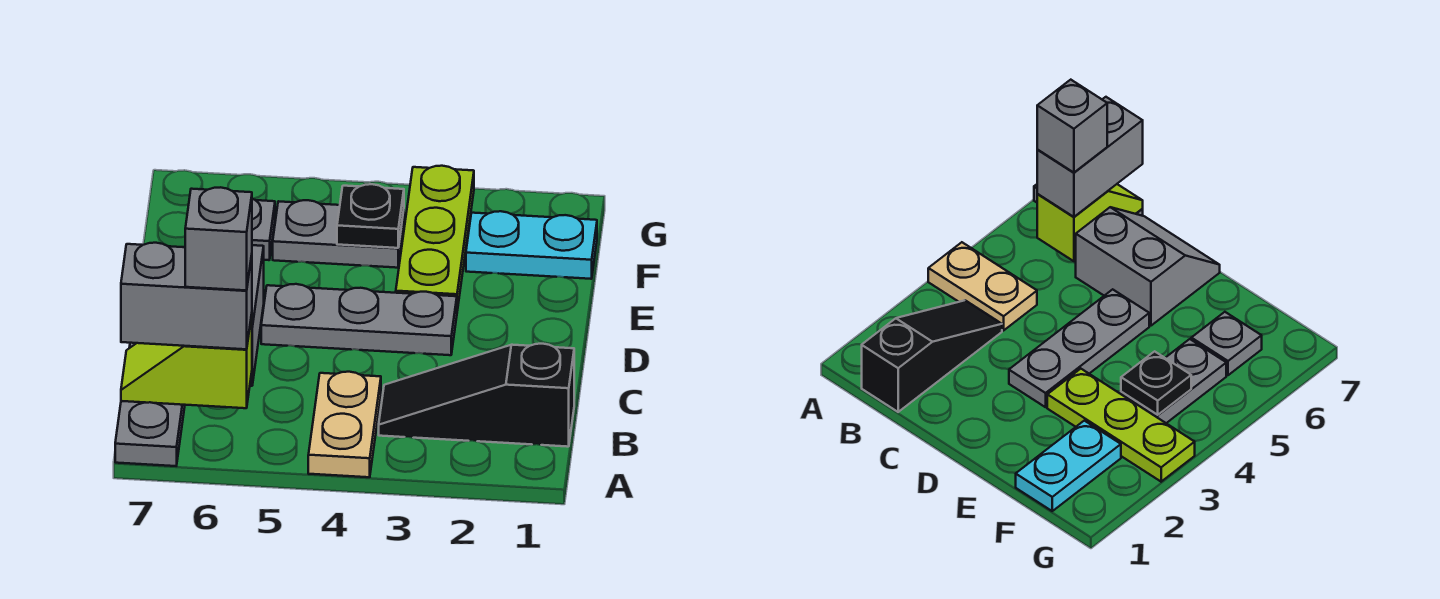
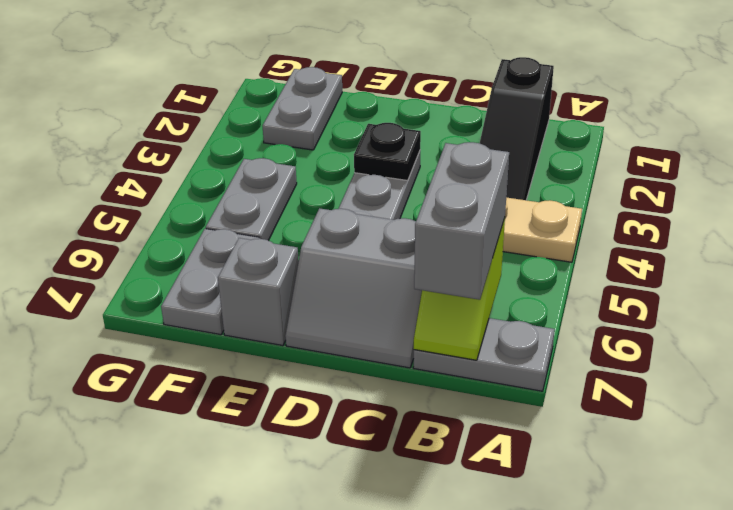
grey brick B6 level 4 -> grey brick E7 level 1
lime plate E3:G3 level 1 -> none
cyan plate F1:F2 level 1 -> grey plate F1:F2 level 1
black plate F4 level 2 -> black plate D3 level 2
grey plate F6 level 1 -> grey plate F6:F7 level 1

